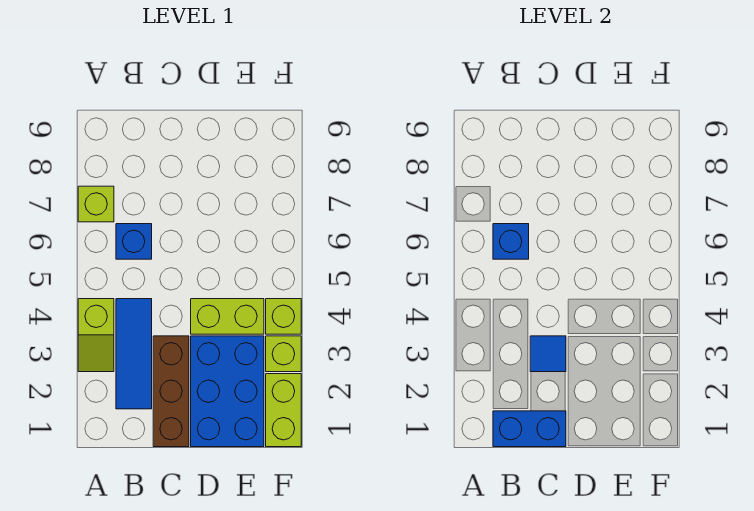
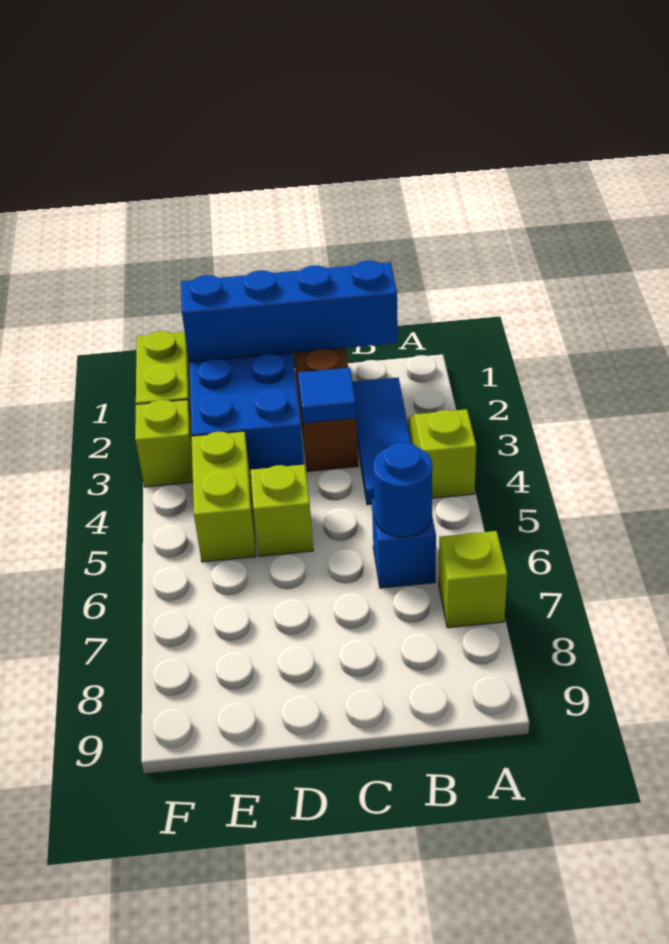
blue brick B1:C1 level 2 -> blue brick B1:E1 level 2
blue brick B6 level 2 -> blue round brick B6 level 2
lime brick D4:E4 level 1 -> lime brick E4:E5 level 1
lime brick F4 level 1 -> lime brick D5 level 1

